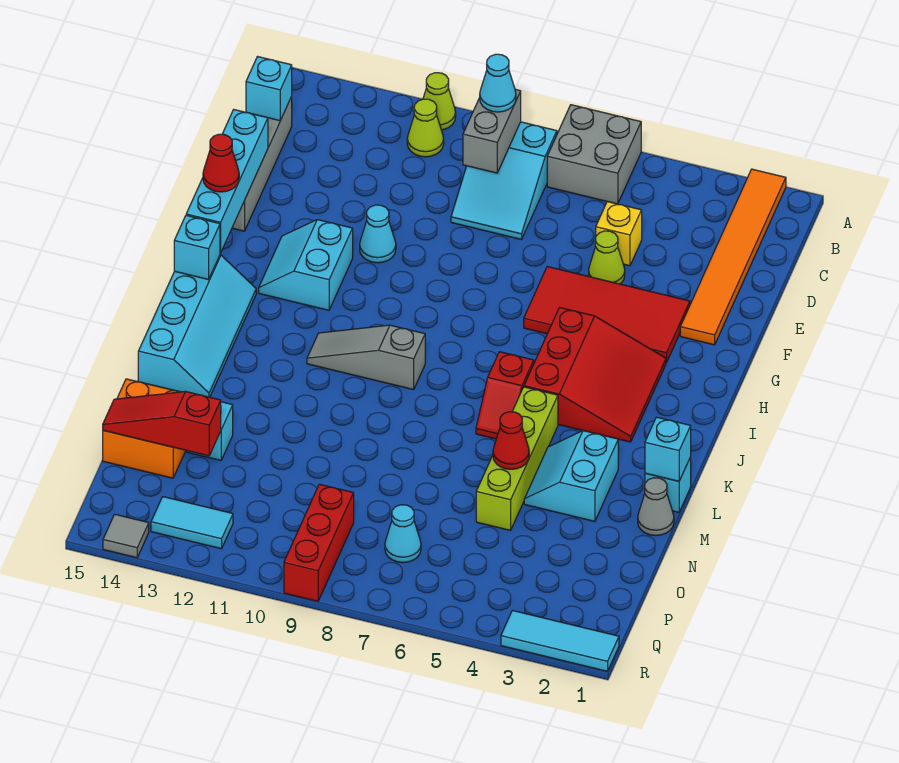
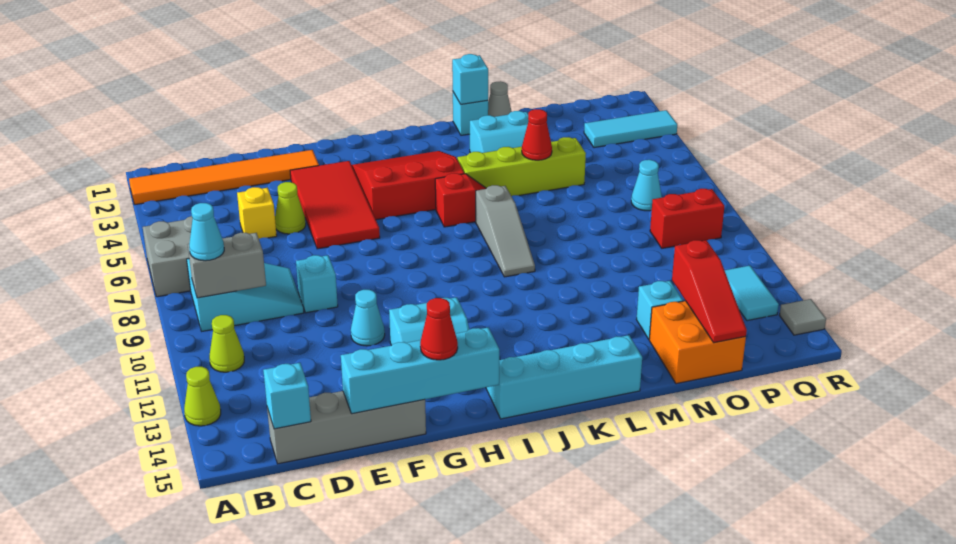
lime cone A11 level 1 -> lime cone A13 level 1
cyan brick I15 level 2 -> cyan brick E9 level 1
grey slope J9:J11 level 1 top 9 -> grey slope K7:K9 level 1 top 7
red brick P9:R9 level 1 -> red brick P9:Q9 level 1
cyan tile R1:R3 level 1 -> cyan tile P3:R3 level 1

